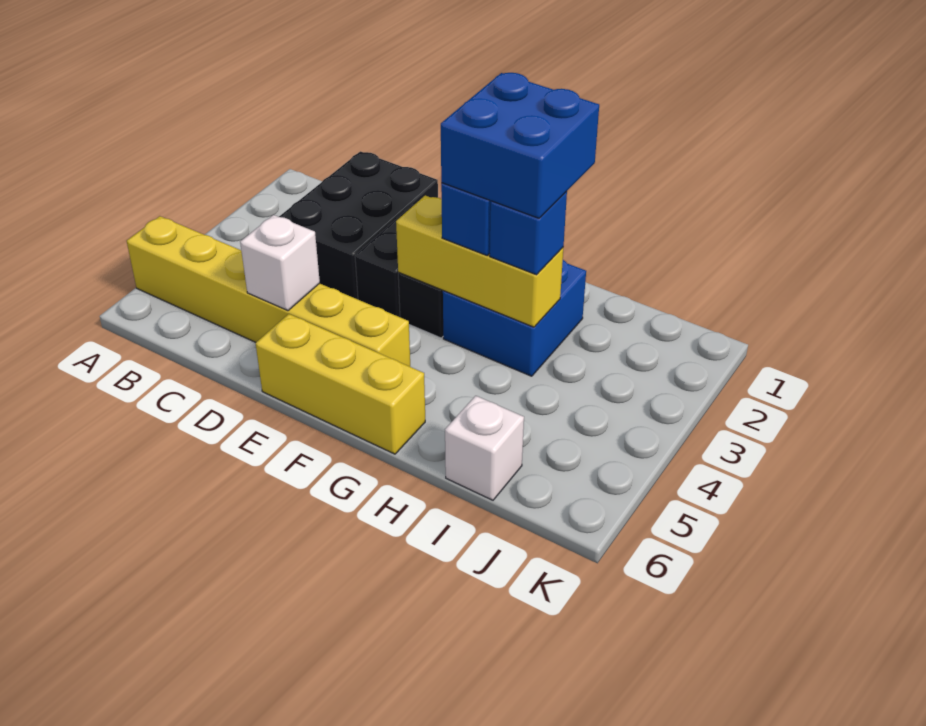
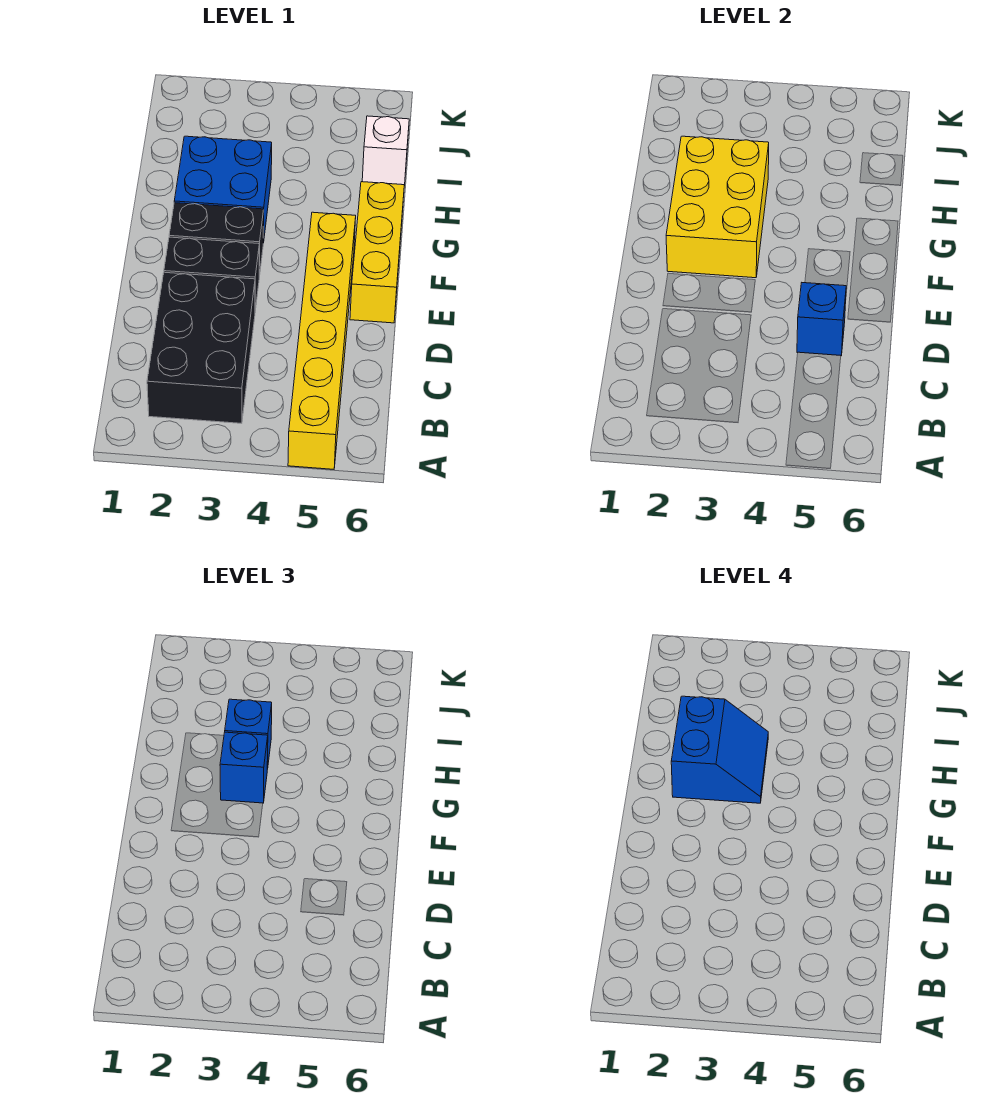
black brick C1:D3 level 1 -> black brick B2:D3 level 1
white brick D5 level 2 -> blue brick D5 level 2
yellow brick F3:H3 level 2 -> yellow brick F2:H3 level 2
blue brick G2:H3 level 4 -> blue slope G2:H3 level 4 top 2

